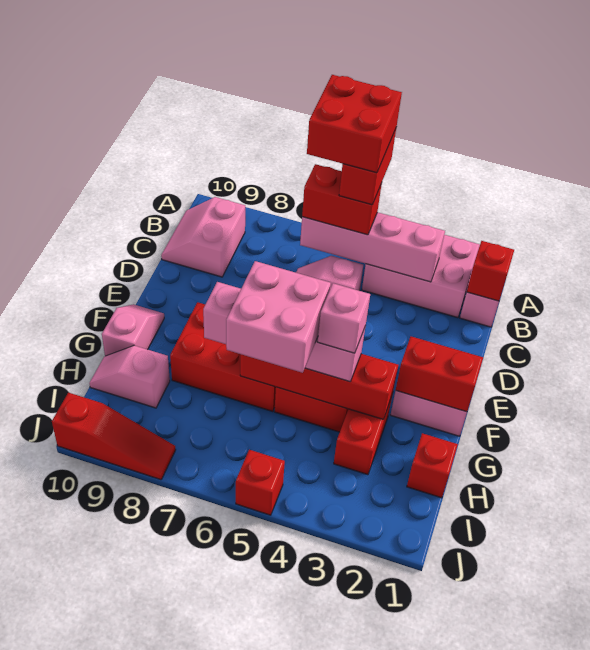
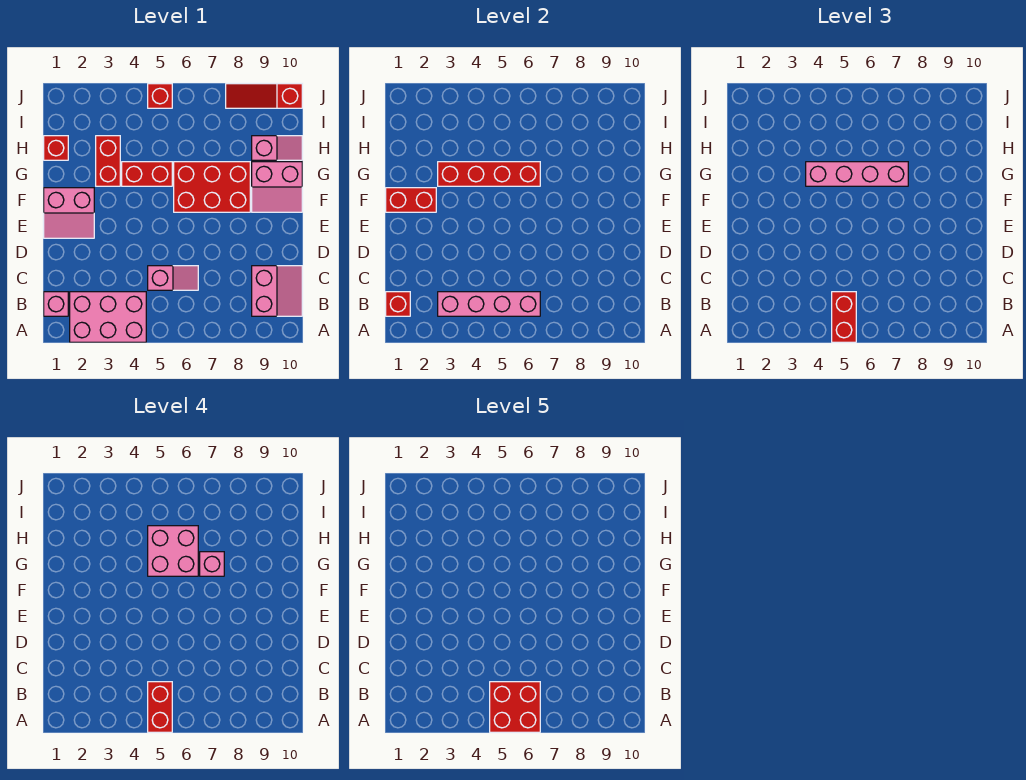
red brick B5:B6 level 3 -> red brick A5:B5 level 3
pink slope F10:G10 level 1 top G -> pink slope F9:G10 level 1 top G
pink brick G4 level 4 -> pink brick G7 level 4

